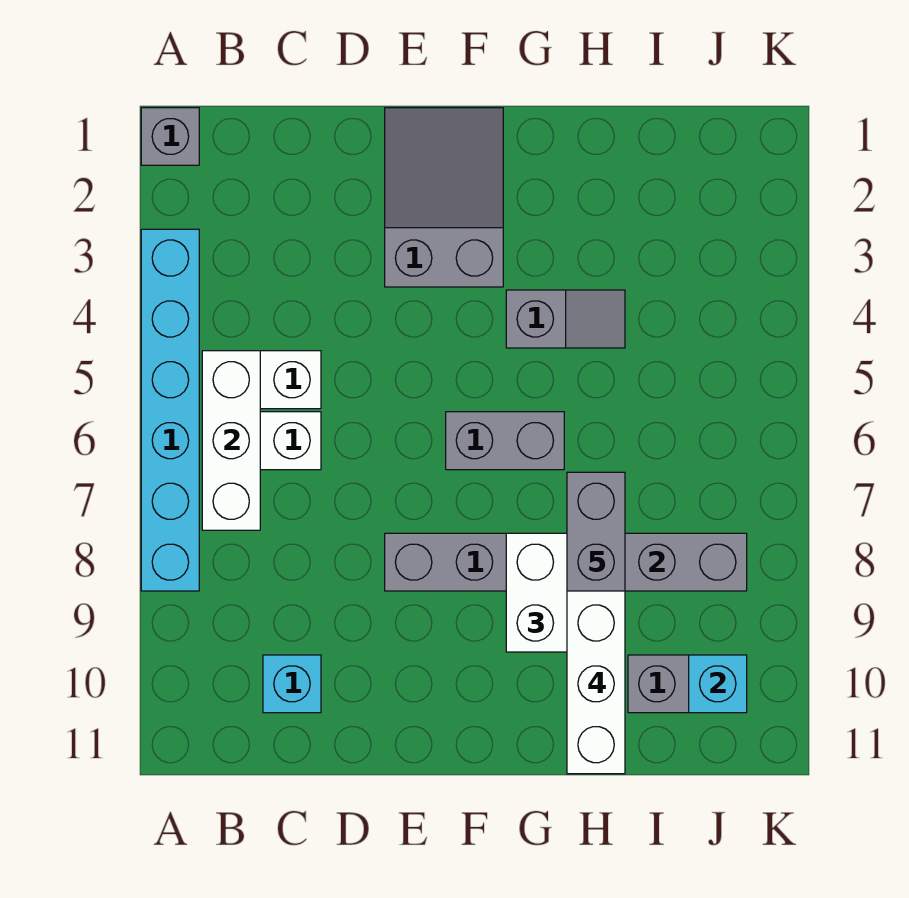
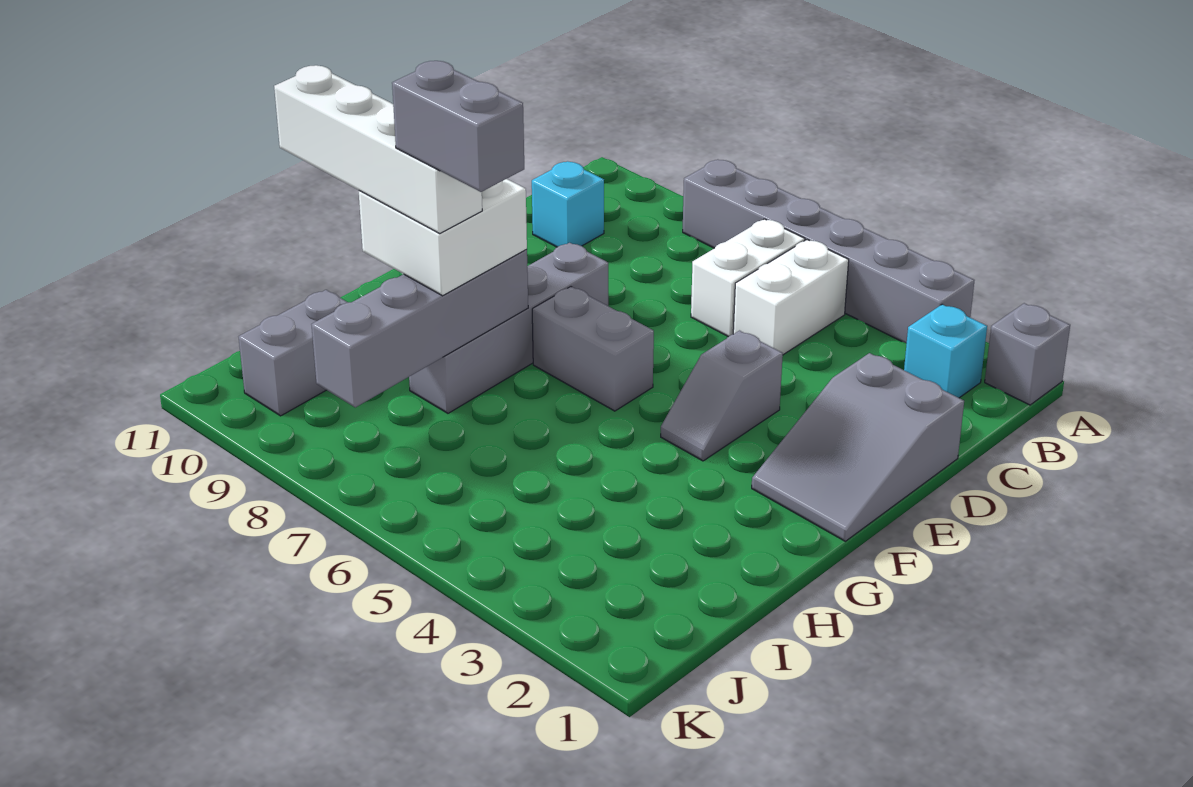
cyan brick A3:A8 level 1 -> grey brick A3:A8 level 1
white brick B5:B7 level 2 -> none
grey slope E1:F3 level 1 top 3 -> grey slope D1:F2 level 1 top D
grey brick F6:G6 level 1 -> grey brick F6:F7 level 1
grey slope G4:H4 level 1 top G -> grey slope E4:F4 level 1 top E
cyan brick J10 level 2 -> cyan brick B2 level 1

